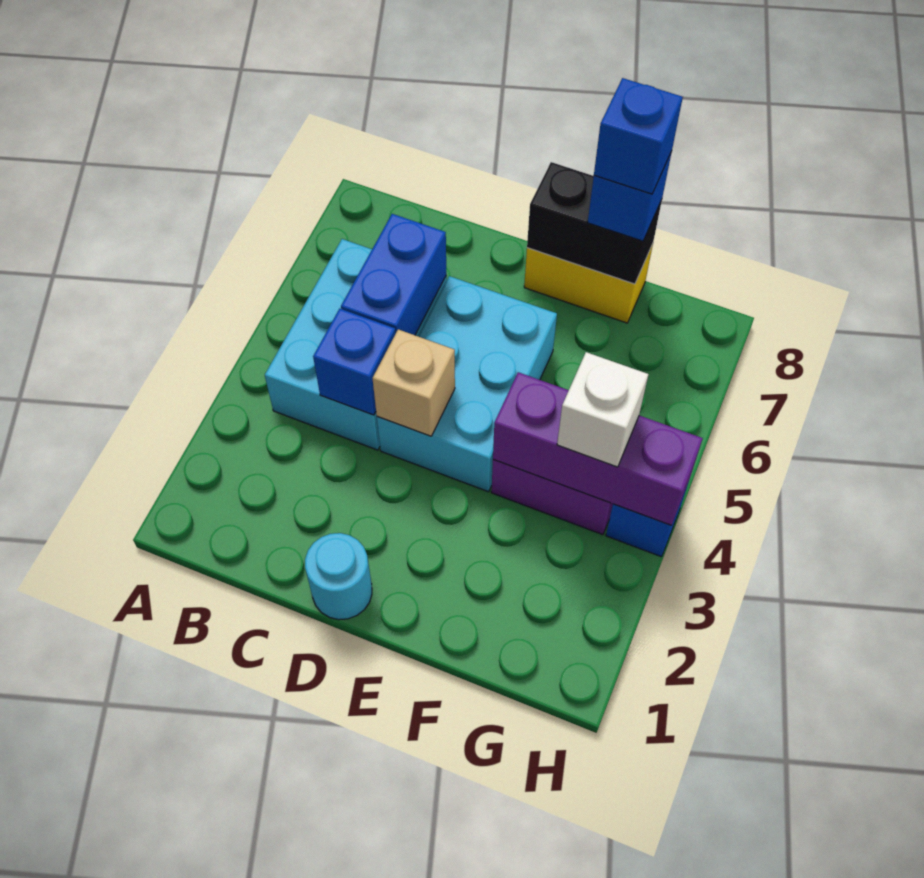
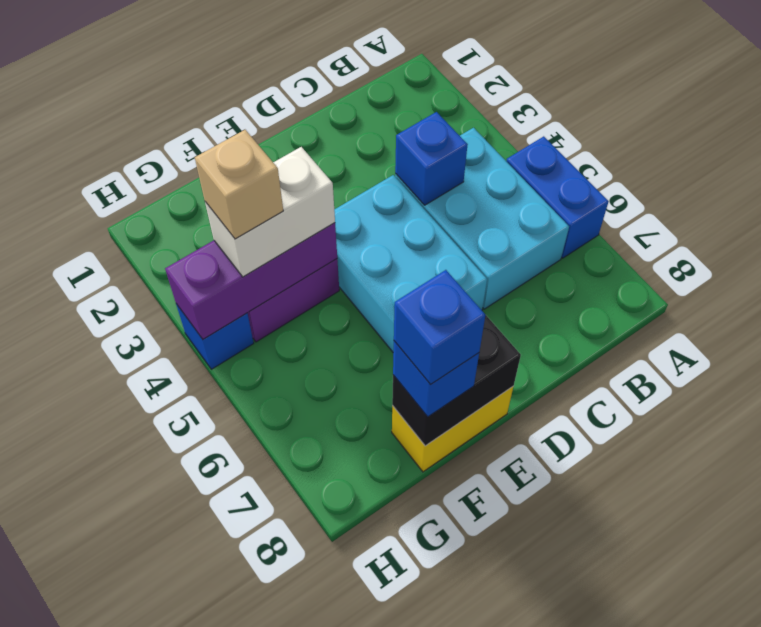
blue brick C5:C6 level 2 -> blue brick A5:A6 level 1
cyan round brick D1 level 1 -> none
tan brick D4 level 2 -> tan brick G4 level 4
white brick G4 level 3 -> white brick F4:G4 level 3

